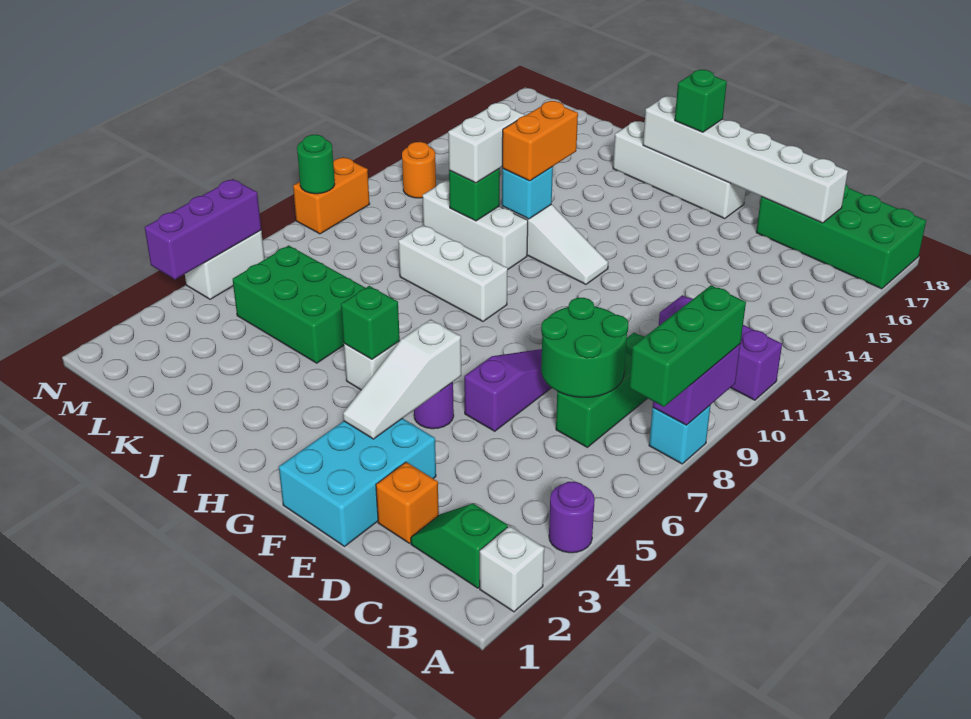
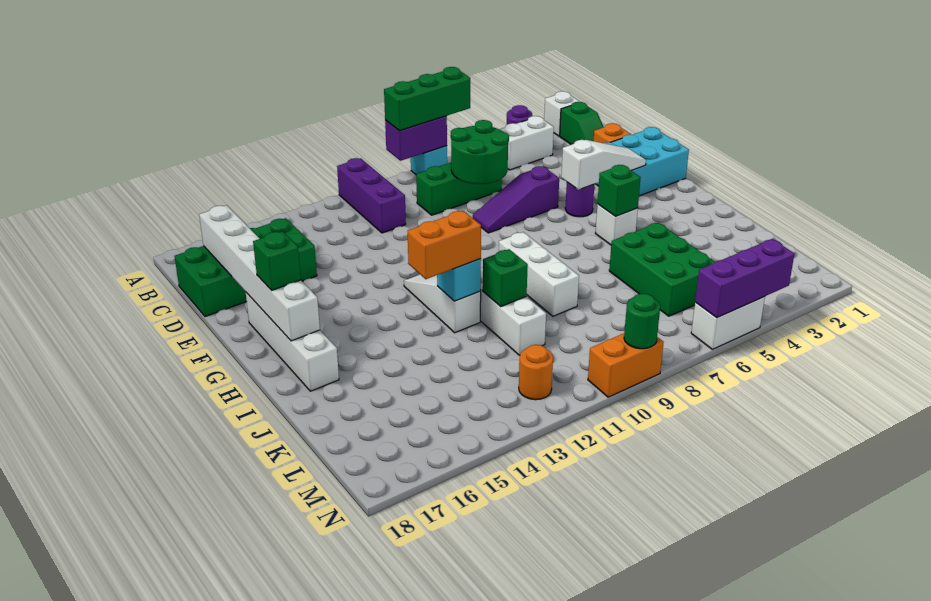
green brick A17:D18 level 1 -> green brick C15:D18 level 1
white brick J11:J12 level 3 -> white brick B4:B5 level 1

